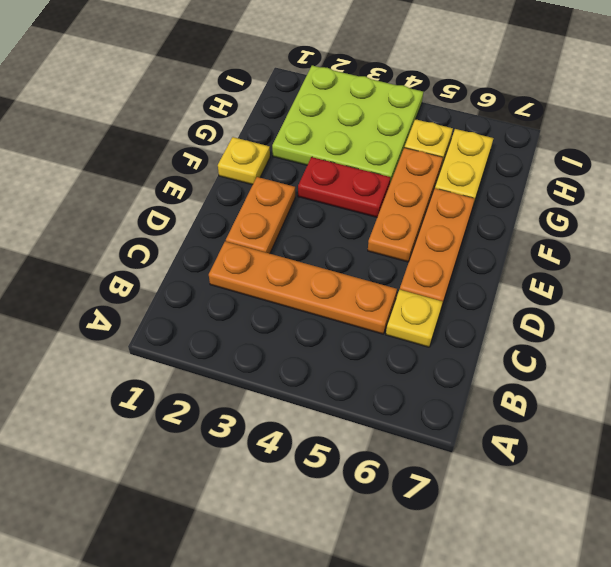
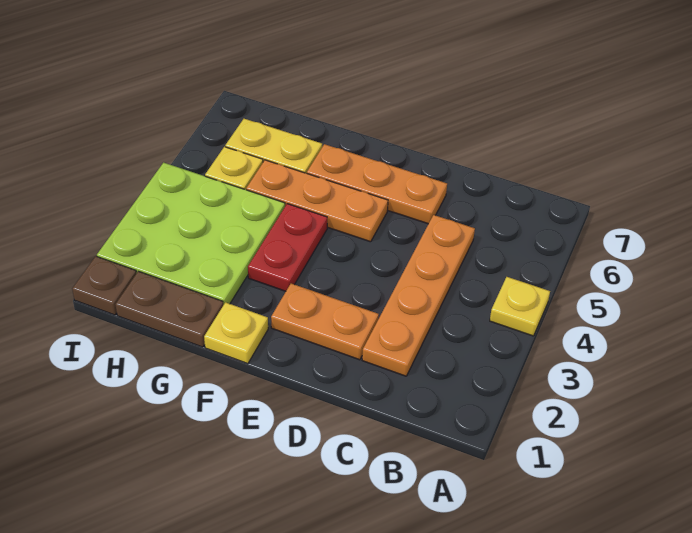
yellow plate C6 level 1 -> yellow plate A4 level 1
none -> brown plate G1:H1 level 1
none -> brown plate I1 level 1

